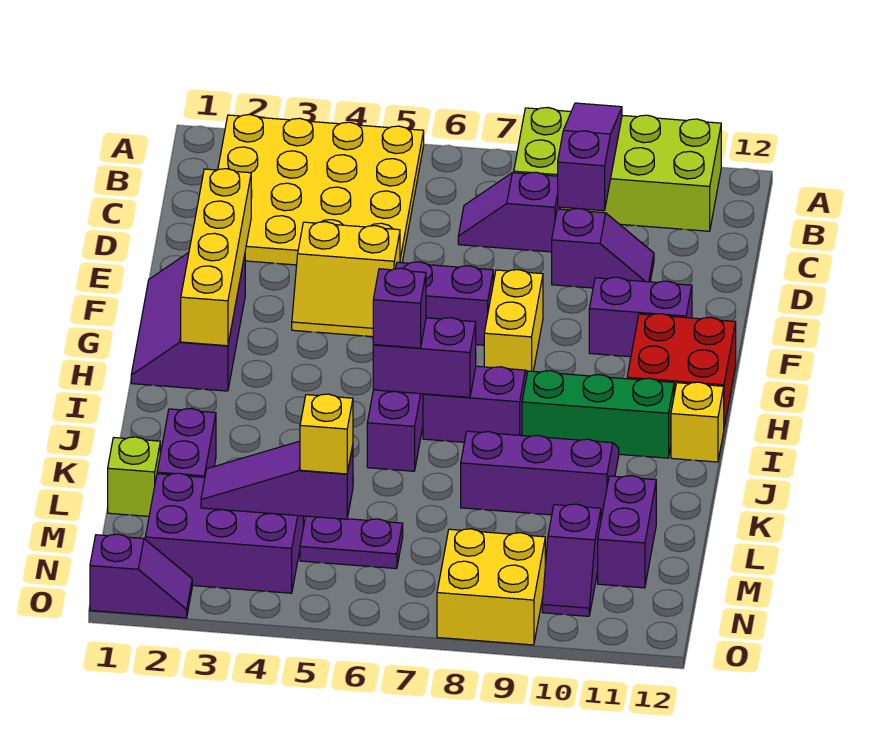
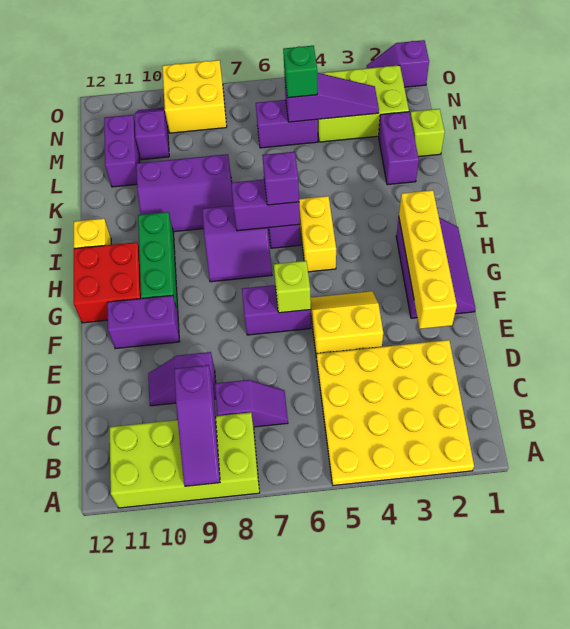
none -> lime brick F6 level 2
yellow brick F8:G8 level 1 -> yellow brick H5:I5 level 1
green brick I9:I11 level 1 -> green brick G10:I10 level 1
purple brick M2:N4 level 1 -> lime brick M2:N4 level 1
purple plate M5:M6 level 1 -> purple brick M5:M6 level 1
yellow brick M5 level 3 -> green brick M5 level 3

